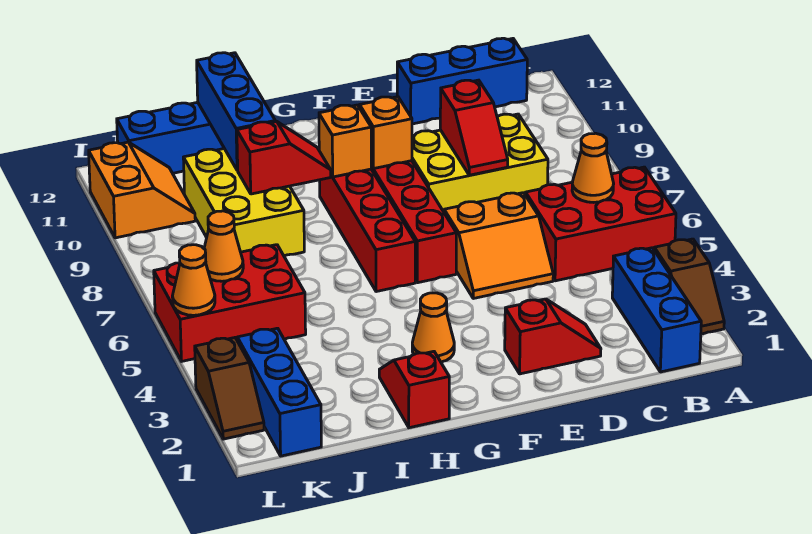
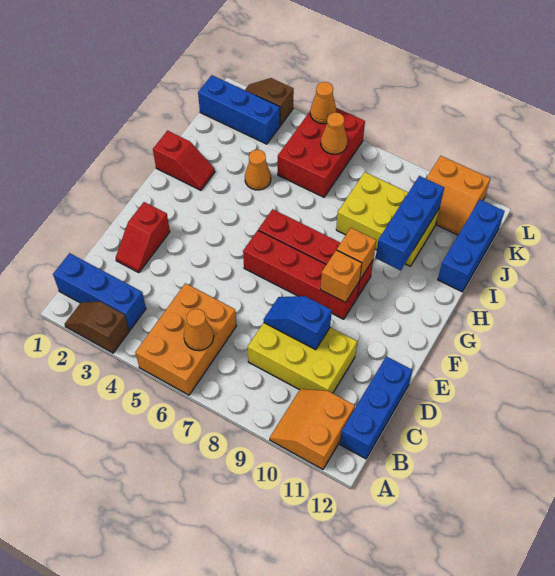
red brick A5:C6 level 1 -> orange brick A5:C6 level 1
yellow brick C8:E9 level 1 -> yellow brick C8:D10 level 1
orange slope D5:E6 level 1 top 6 -> orange slope A10:B11 level 1 top 11
red slope D8:D9 level 2 top 9 -> blue slope D8:D9 level 2 top 9
orange cone G3 level 1 -> orange cone I4 level 1
red slope H9:I9 level 2 top I -> none
blue brick I10:I12 level 2 -> blue brick H10:J10 level 2

